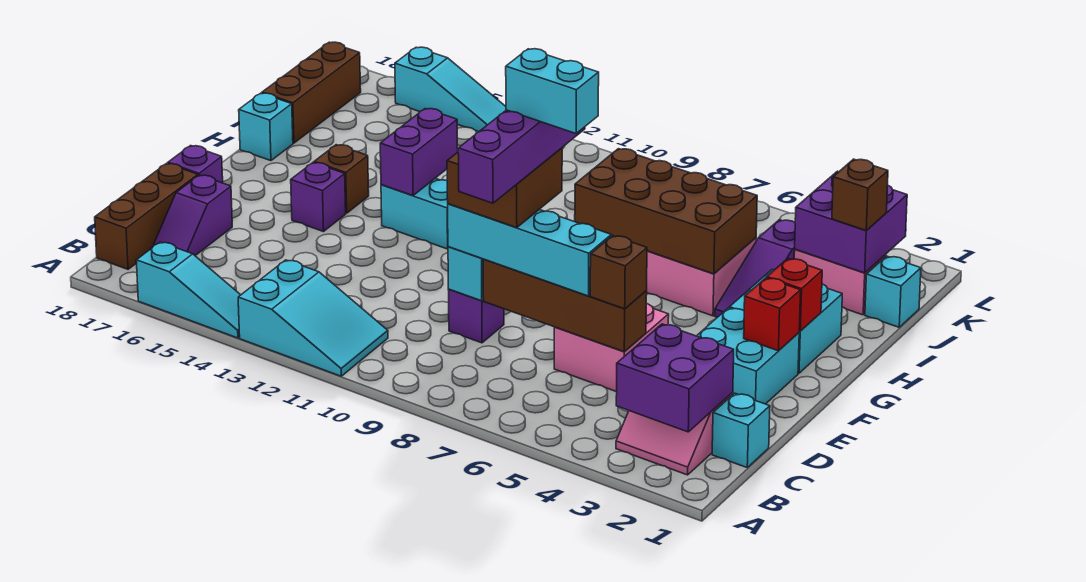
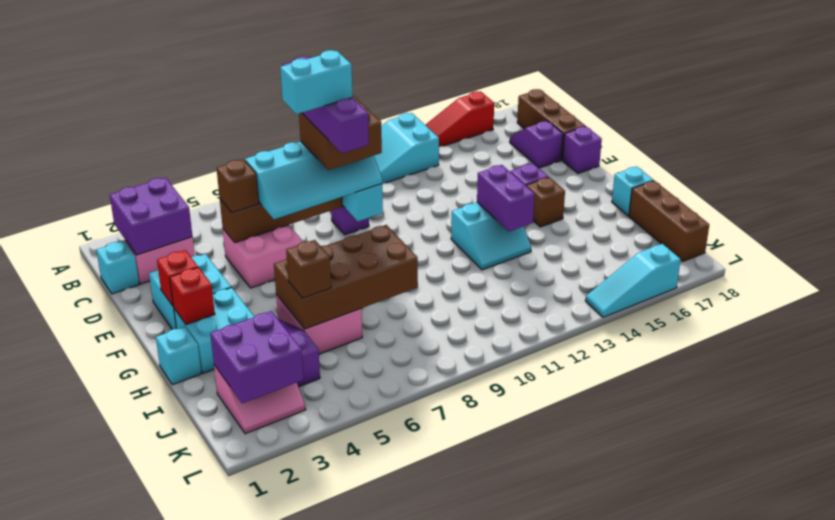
cyan slope A14:A16 level 1 top 16 -> red slope A14:A16 level 1 top 16
cyan brick J1 level 1 -> cyan brick H1 level 1
brown brick J2 level 3 -> brown brick I5 level 3

